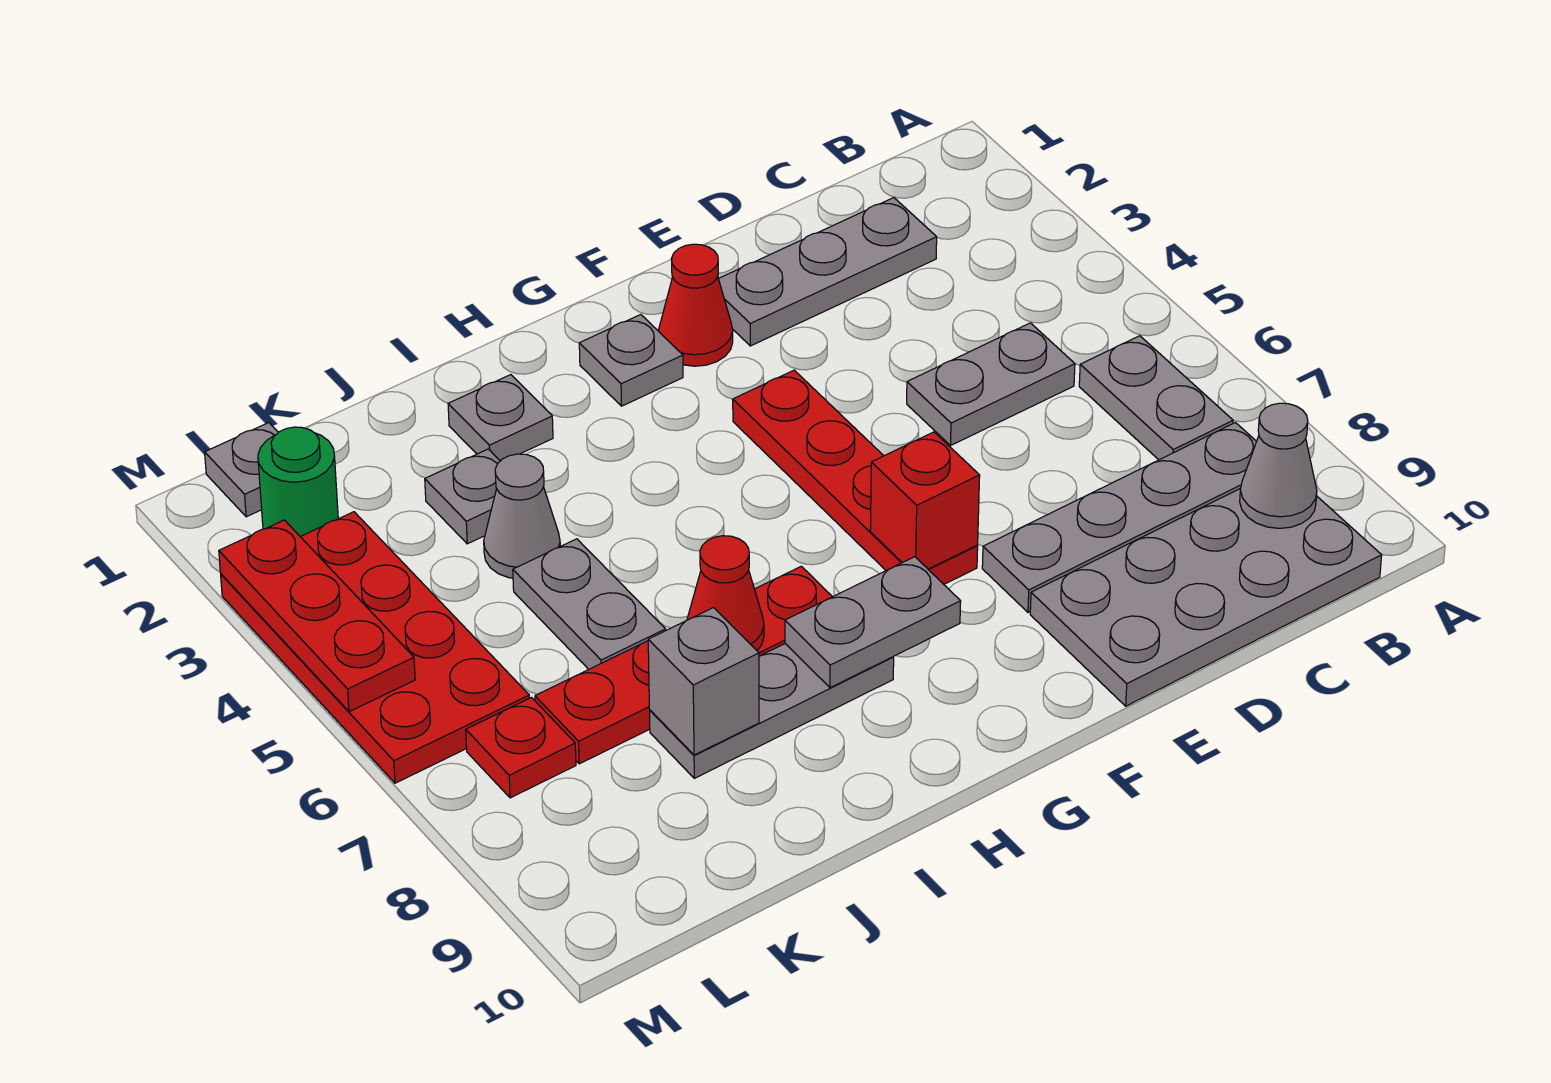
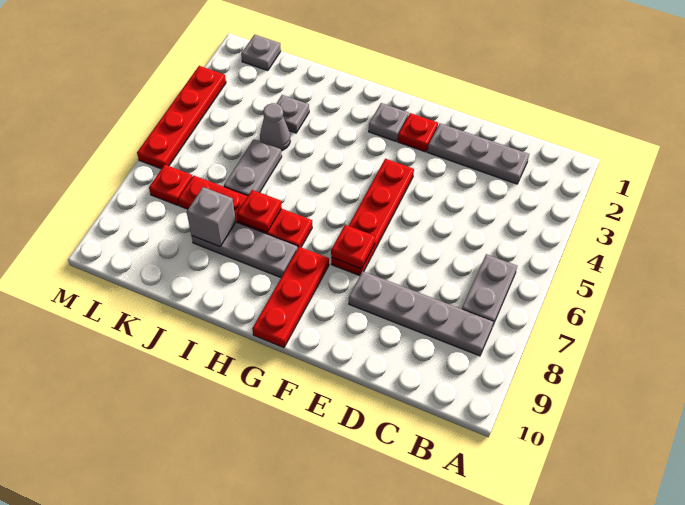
grey plate B9:E10 level 1 -> none
grey cone B9 level 2 -> none
grey plate C5:D5 level 1 -> none
red cone F2 level 1 -> red plate F2 level 1
red brick F7 level 2 -> red plate F7 level 2
grey plate G8:H8 level 2 -> none
grey plate I2 level 1 -> none
red cone I7 level 2 -> red plate I7 level 2
green round brick L2 level 1 -> none
red plate L3:M6 level 1 -> red plate M3:M6 level 1
red plate M3:M5 level 2 -> red plate G8:G10 level 1

